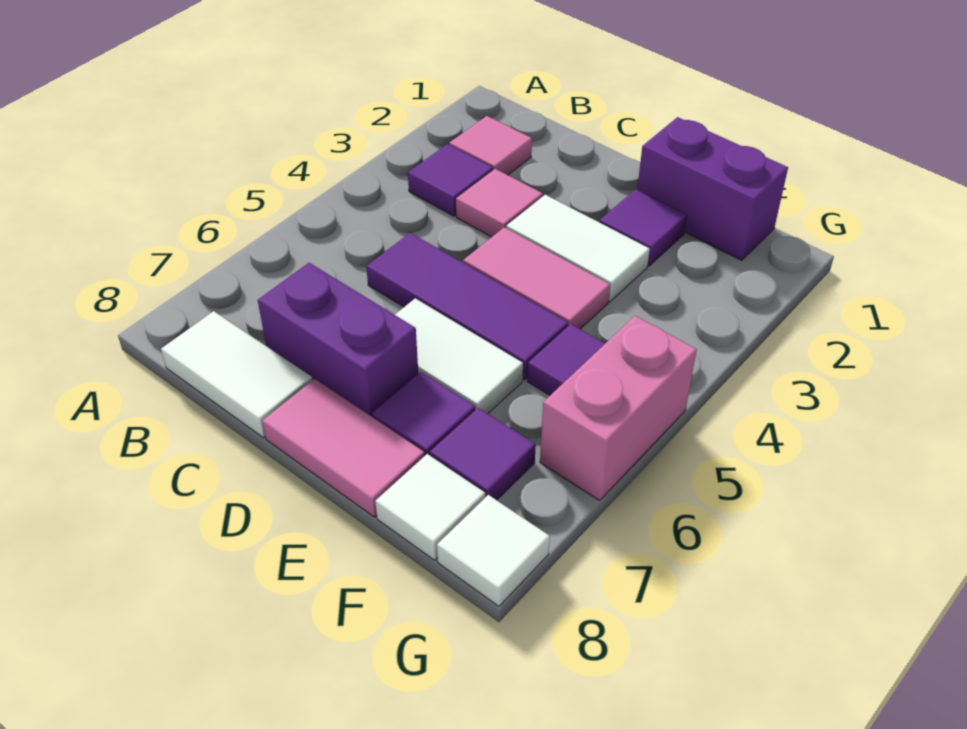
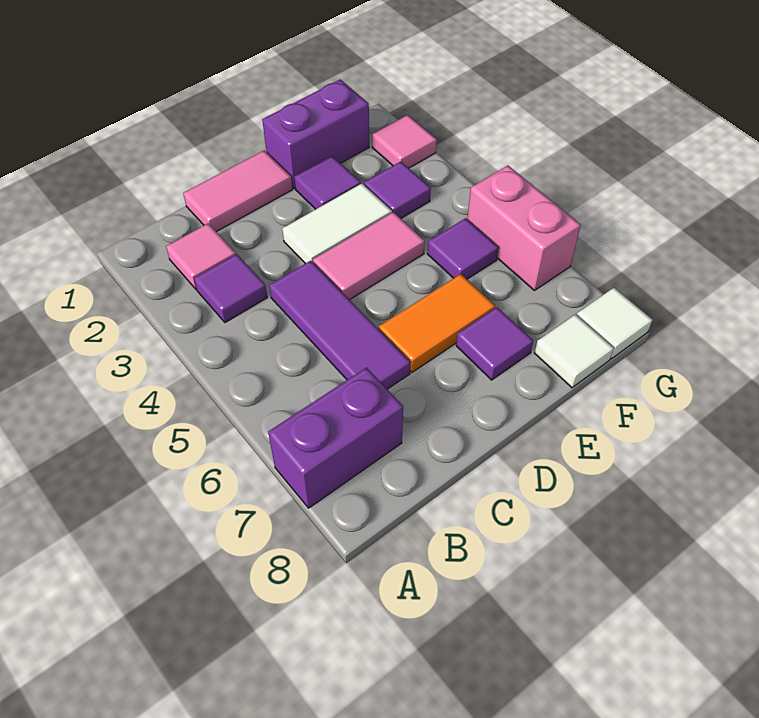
white tile B8:C8 level 1 -> none
pink tile C3 level 1 -> pink tile G2 level 1
purple tile C5:E5 level 1 -> purple tile C4:C6 level 1
purple brick C7:D7 level 1 -> purple brick A7:B7 level 1
white tile D6:E6 level 1 -> orange tile D6:E6 level 1
pink tile D8:E8 level 1 -> pink tile C1:D1 level 1
purple tile F7 level 1 -> purple tile F3 level 1

